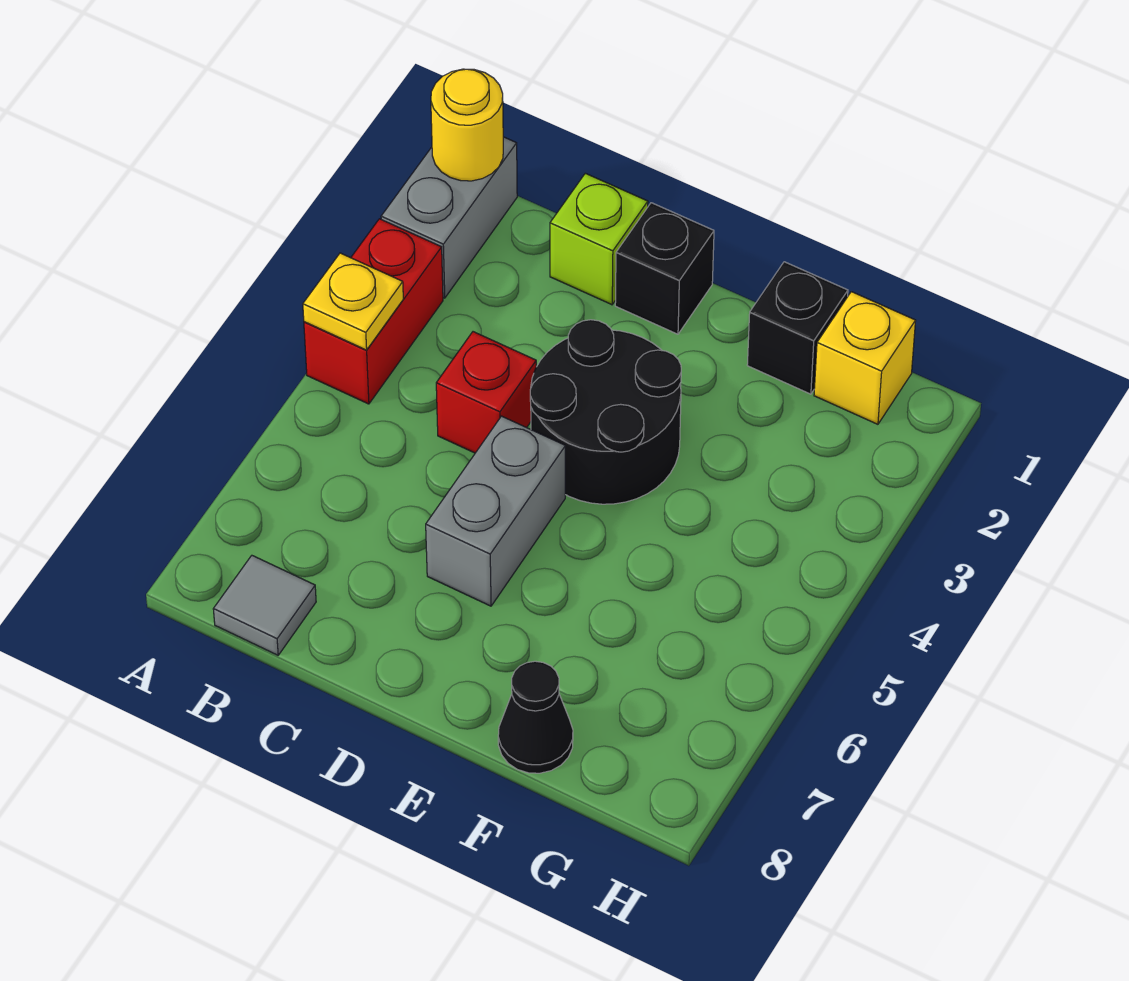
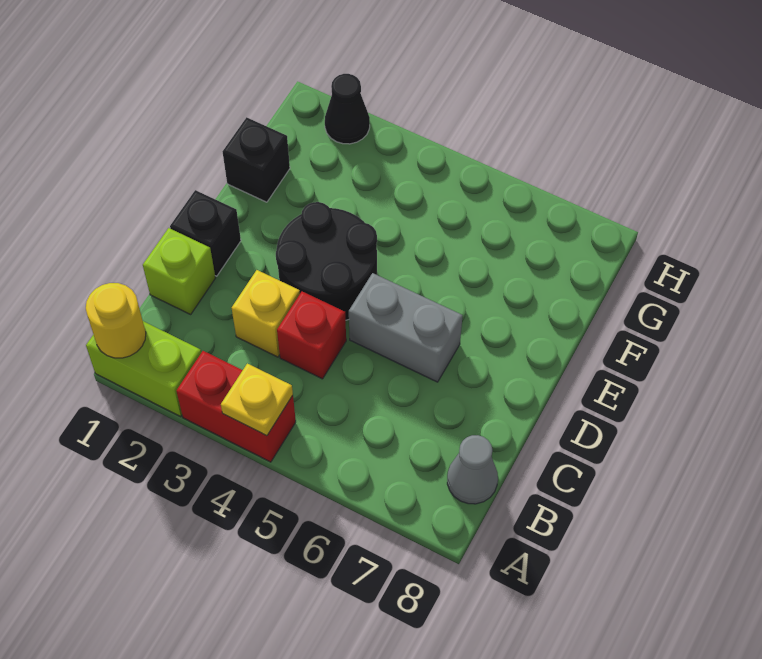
grey brick A1:A2 level 1 -> lime brick A1:A2 level 1
grey tile B8 level 1 -> grey cone B8 level 1
black cone F8 level 1 -> black cone H2 level 1
yellow brick G1 level 1 -> yellow brick C3 level 1

